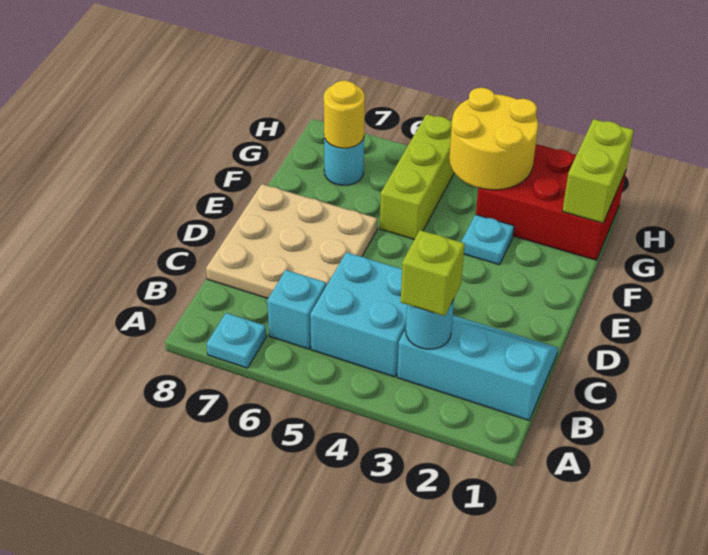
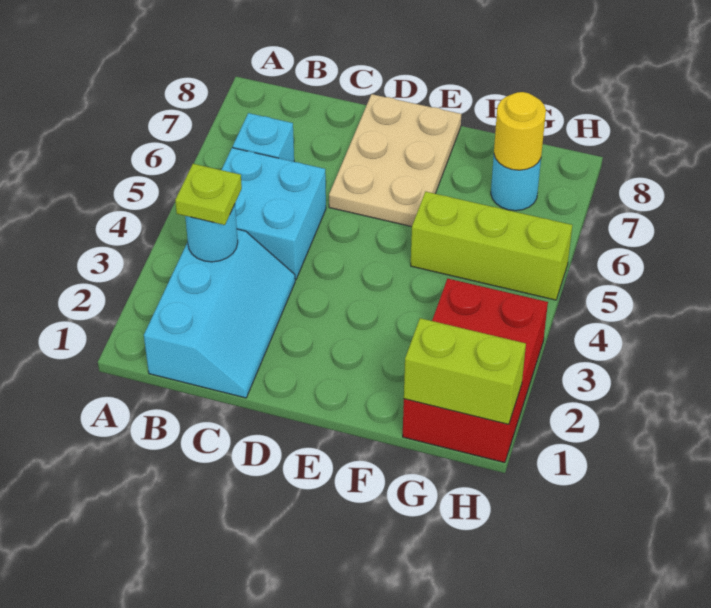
cyan plate A7 level 1 -> none
lime brick B3 level 3 -> lime plate B3 level 3
tan plate C6:E8 level 1 -> tan plate D6:E8 level 1
cyan plate F3 level 1 -> none
yellow round brick G3:H4 level 2 -> none

